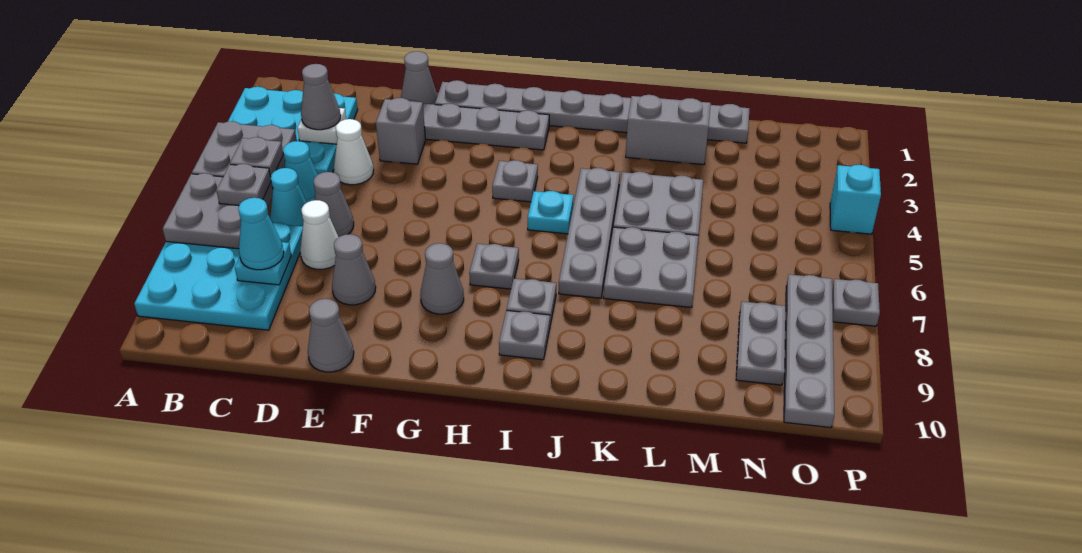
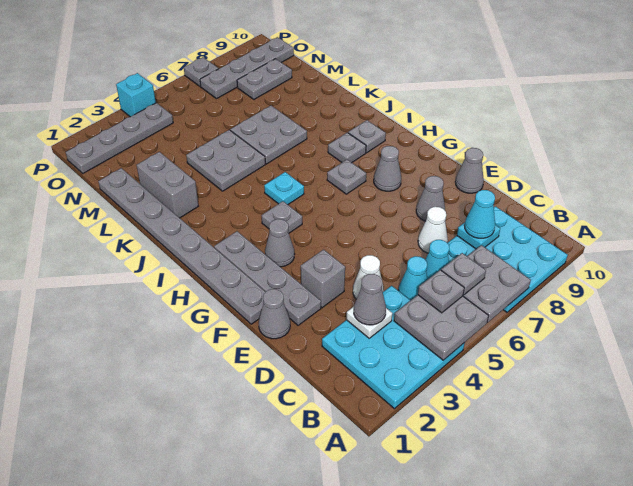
grey cone D6 level 1 -> grey cone G3 level 1
grey plate J4:J7 level 1 -> grey plate O1:O4 level 1

